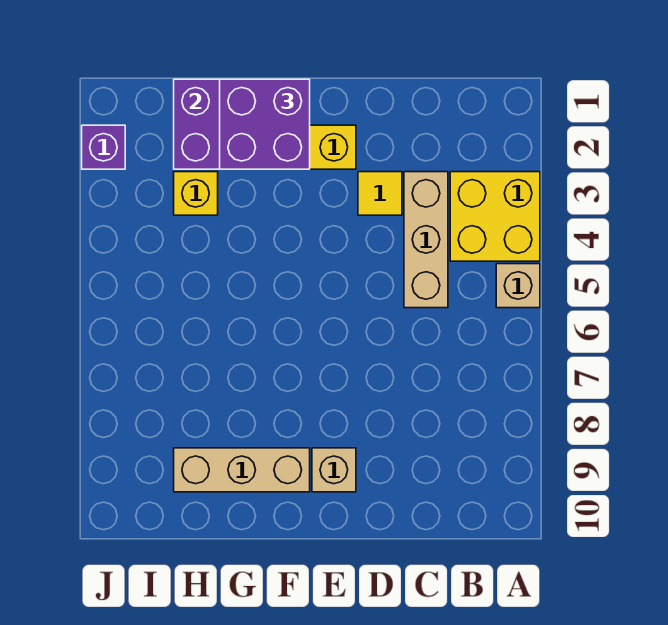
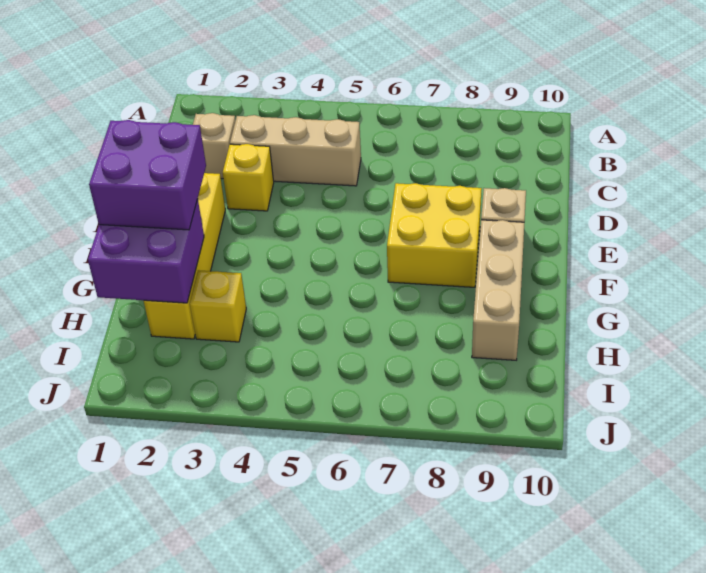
yellow brick A3:B4 level 1 -> yellow brick E7:F8 level 1
tan brick A5 level 1 -> tan brick C2 level 1
yellow tile D3 level 1 -> yellow brick D3 level 1
purple brick J2 level 1 -> none

